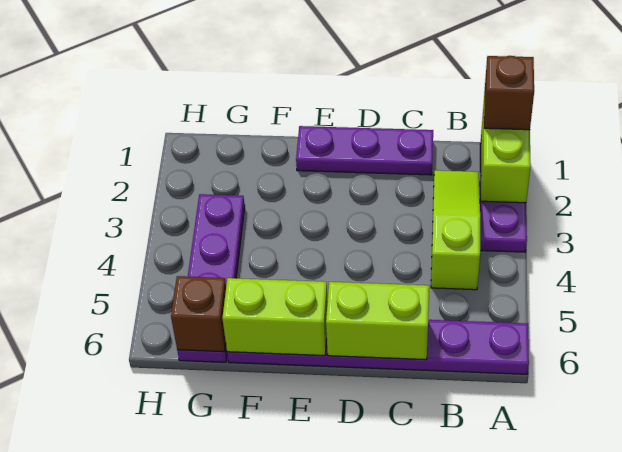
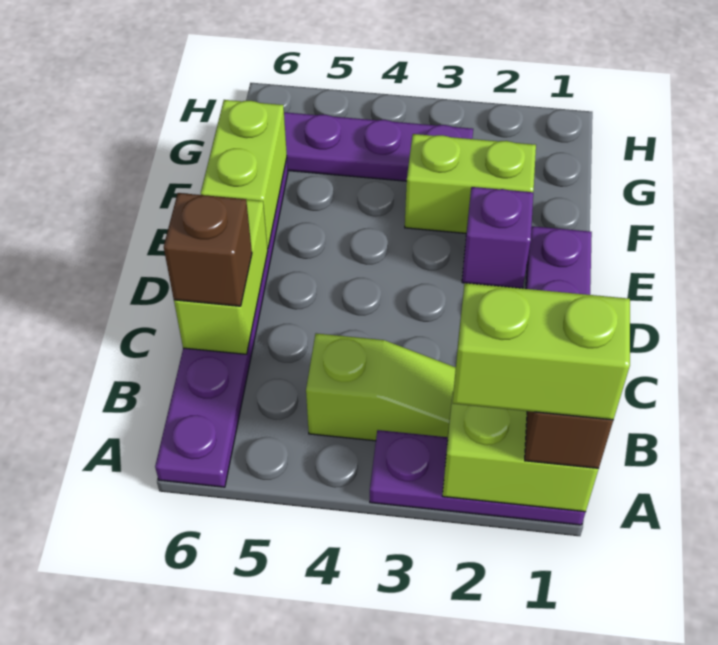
none -> lime brick A1:A2 level 4
none -> purple brick E2 level 1
none -> lime brick F2:F3 level 1
brown brick G6 level 2 -> brown brick C6 level 3

